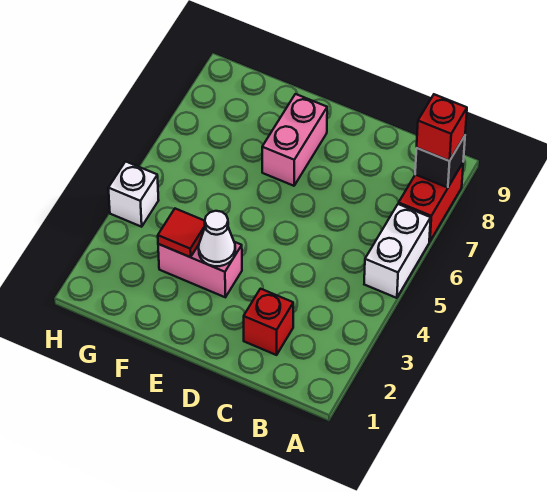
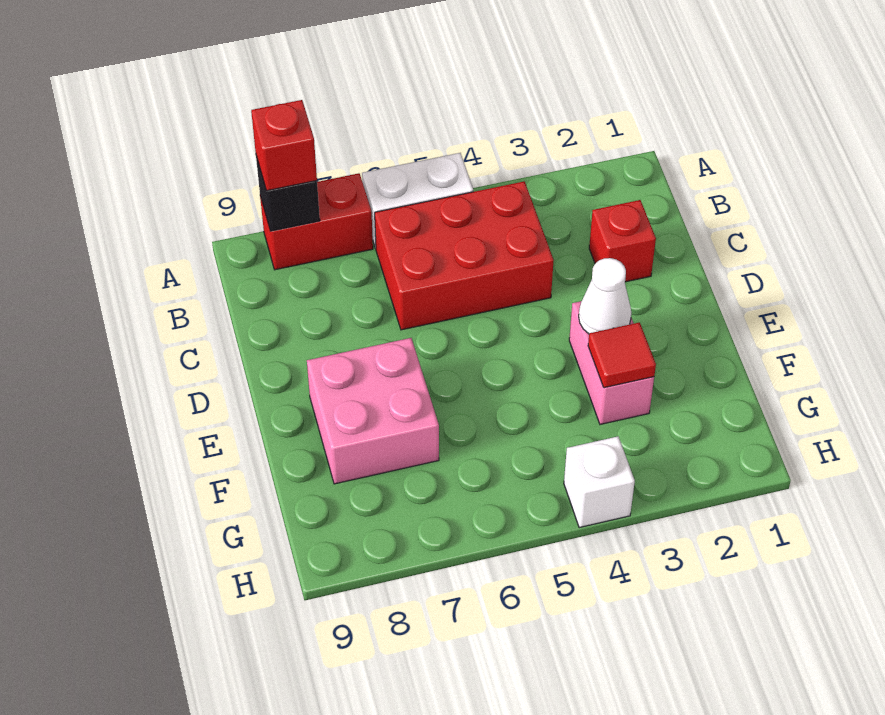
none -> red brick B4:C6 level 1
pink brick E7:E8 level 1 -> pink brick E7:F8 level 1

